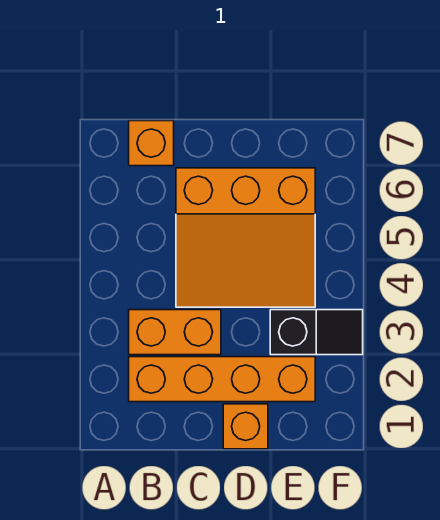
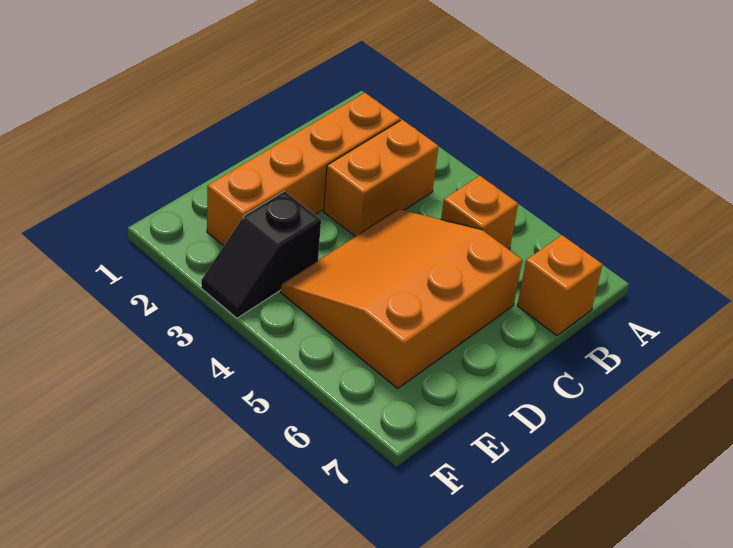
orange brick D1 level 1 -> orange brick B5 level 1

